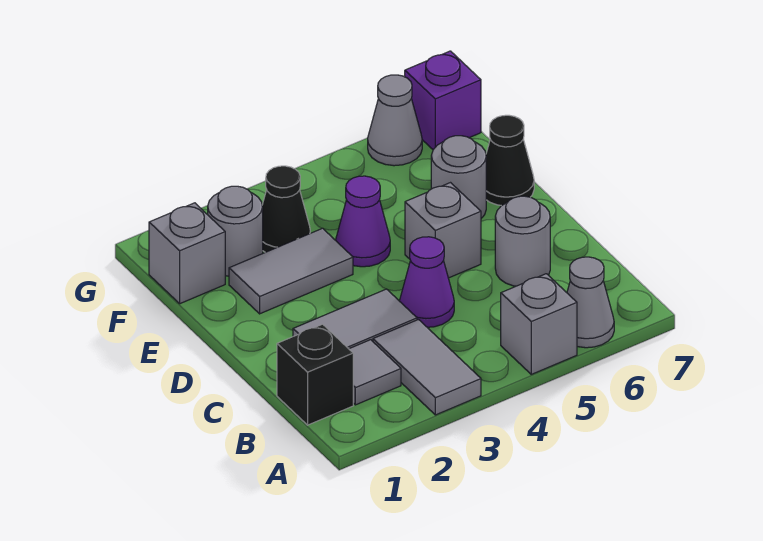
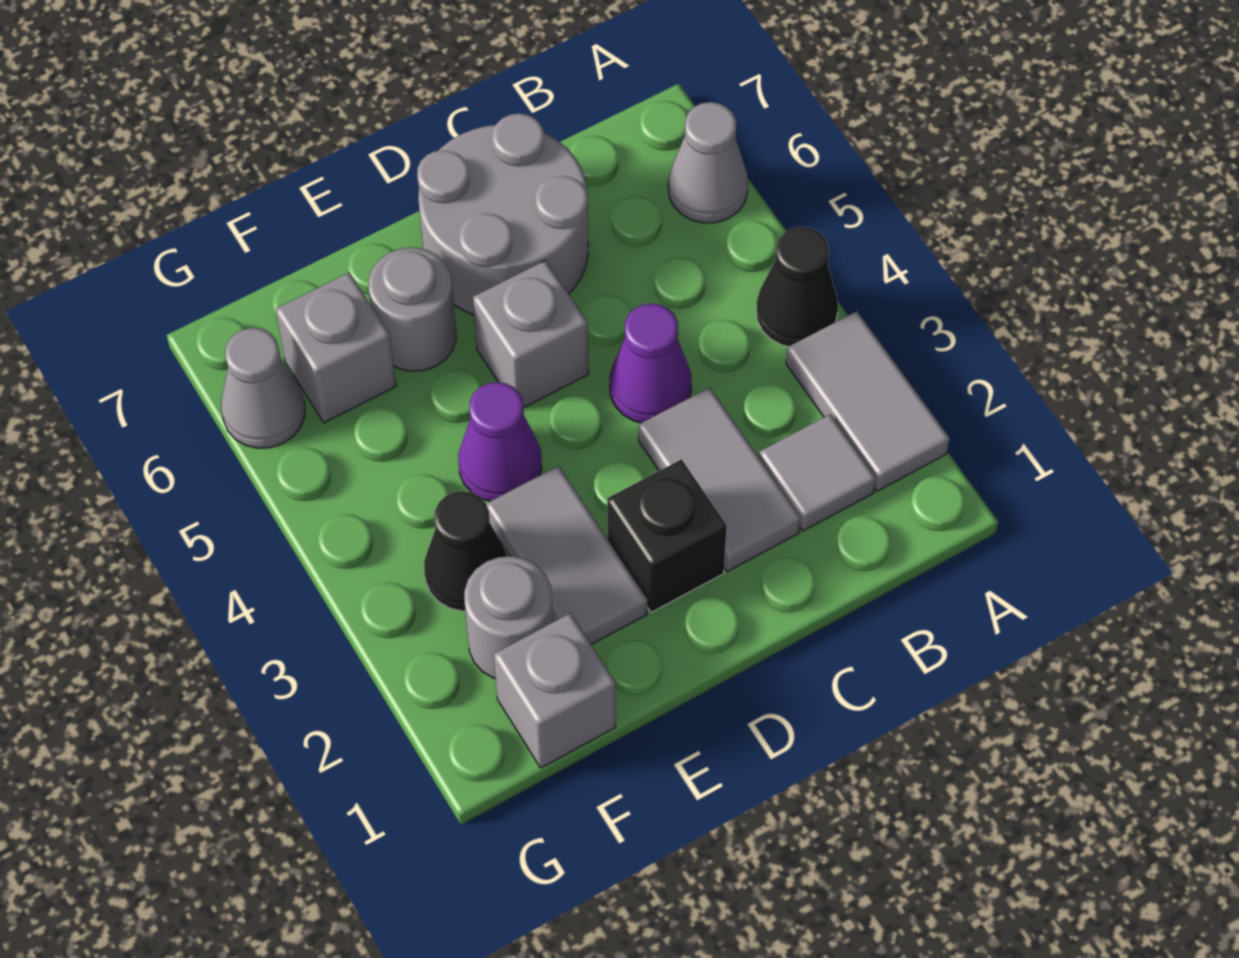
grey tile A3:B3 level 1 -> grey tile A2:A3 level 1
grey brick A5 level 1 -> grey brick F6 level 1
black brick B1 level 1 -> black brick D2 level 1
grey round brick C6 level 1 -> grey round brick C6:D7 level 1
black cone E7 level 1 -> black cone A4 level 1
purple brick G7 level 1 -> none

